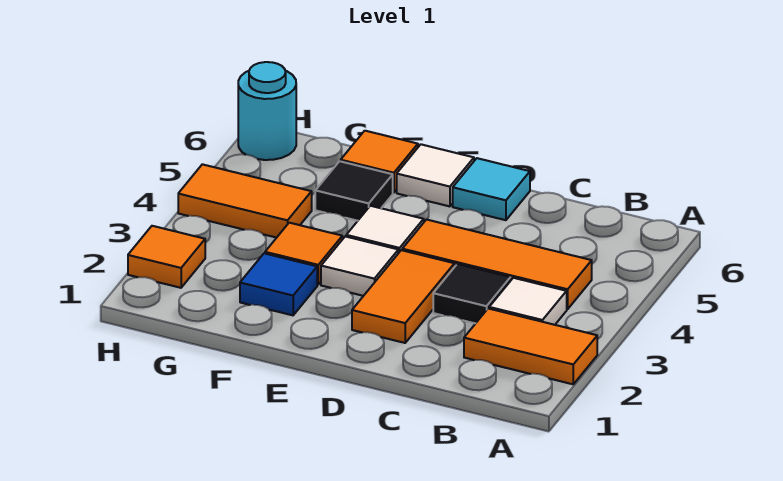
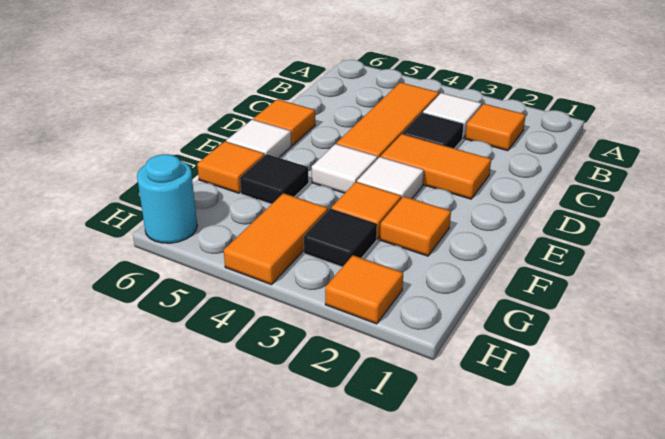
orange tile A2:B2 level 1 -> orange tile B2 level 1
cyan tile D6 level 1 -> orange tile D6 level 1
blue tile F2 level 1 -> orange tile F2 level 1
none -> black tile G3 level 1

